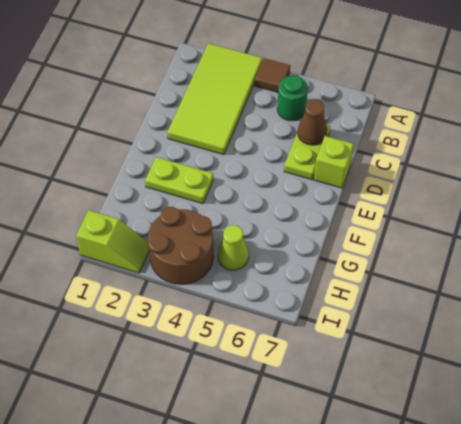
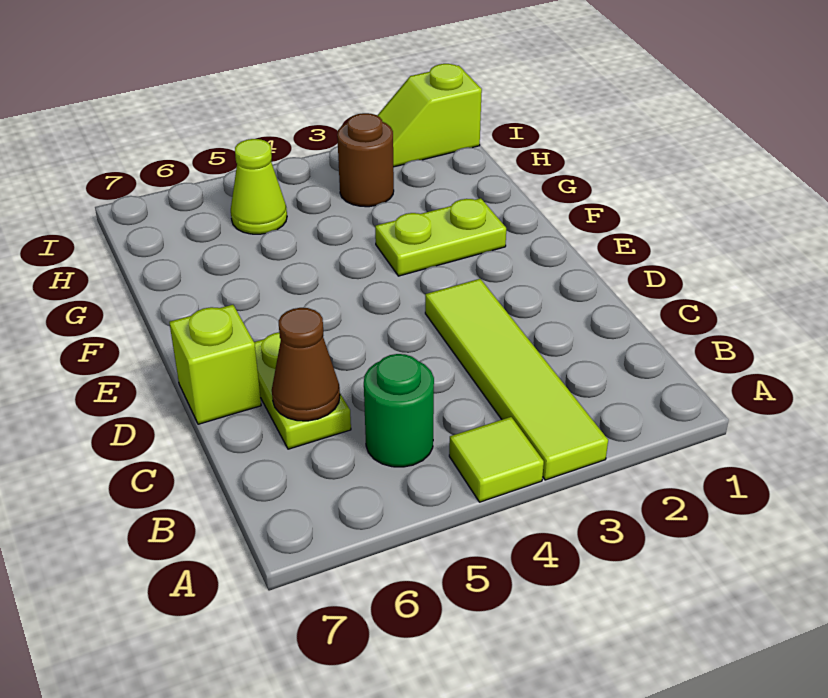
lime tile A2:D3 level 1 -> lime tile A3:D3 level 1
brown tile A4 level 1 -> lime tile A4 level 1
brown round brick H3:I4 level 1 -> brown round brick H3 level 1

